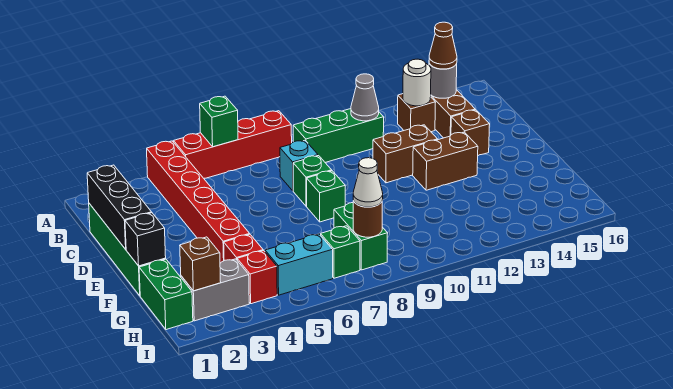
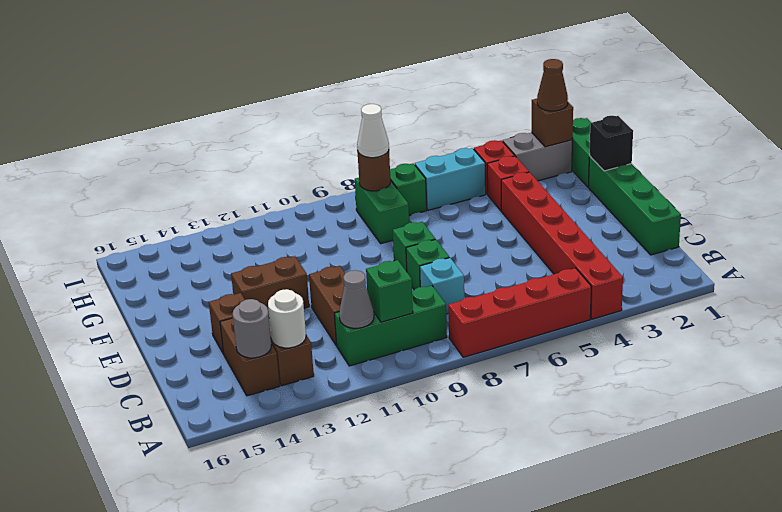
green brick A6 level 2 -> green brick B10 level 2
brown cone B14 level 3 -> brown cone H2 level 3
black brick C1:E1 level 2 -> none
brown brick D11:D12 level 1 -> brown brick C11:D11 level 1

